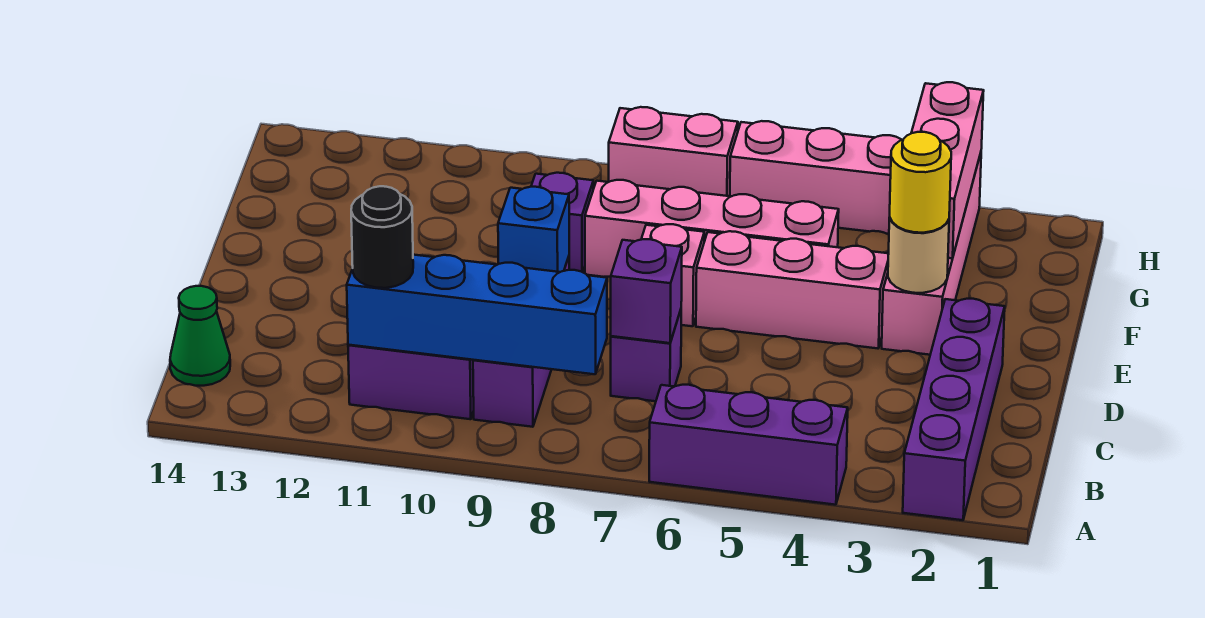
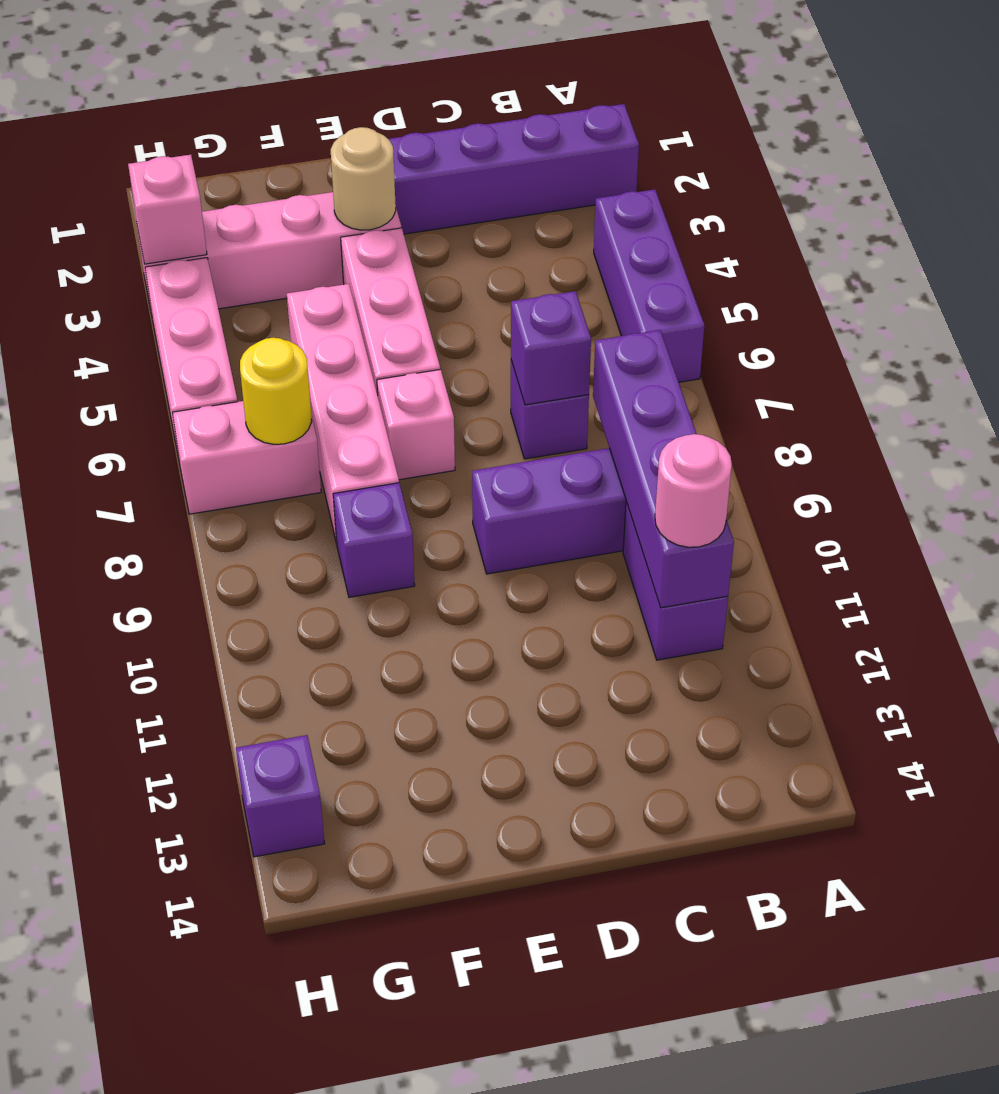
blue brick B8:B11 level 2 -> purple brick B8:B11 level 2
black round brick B11 level 3 -> pink round brick B11 level 3
green cone B14 level 1 -> none
blue brick D9 level 2 -> none
yellow round brick E3 level 3 -> yellow round brick G7 level 2
pink brick F3:H3 level 2 -> pink brick H3 level 2
pink brick H7:H8 level 1 -> pink brick G7:H7 level 1
none -> purple brick H13 level 1

